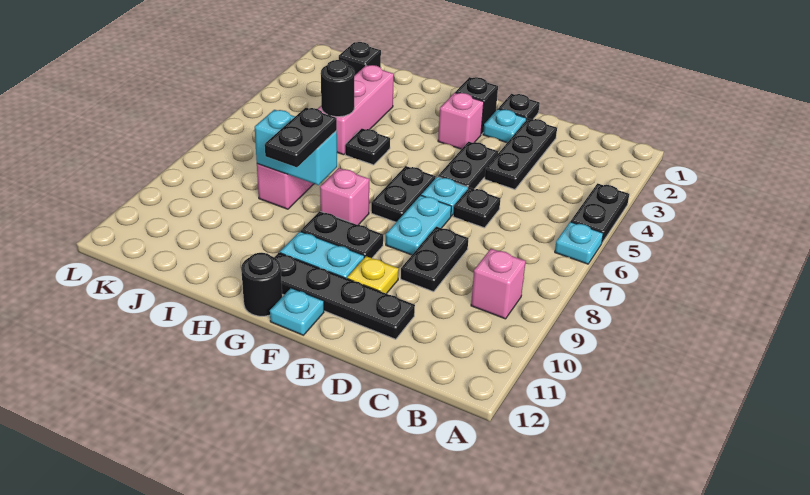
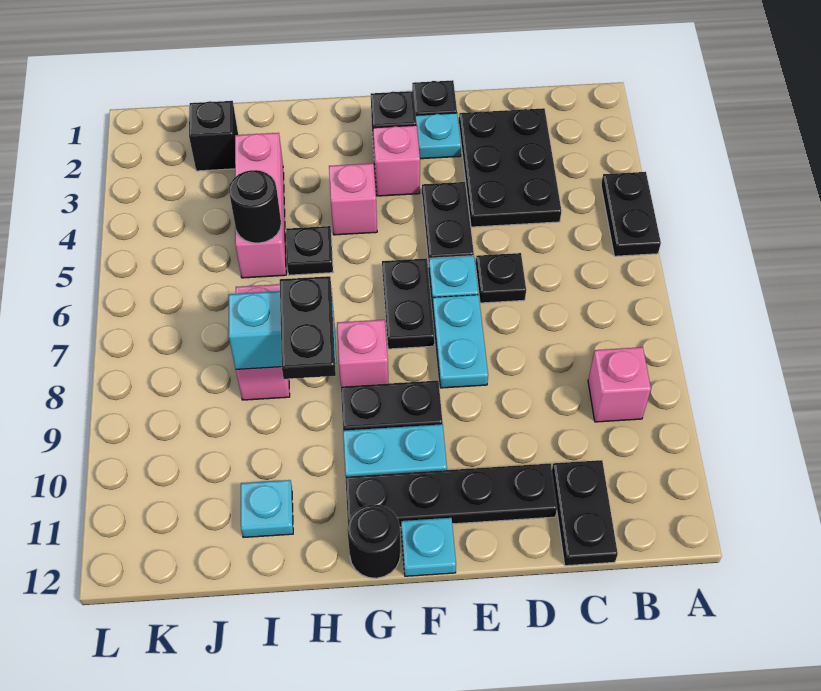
cyan plate A6 level 1 -> cyan plate I11 level 1
black plate D2:D4 level 1 -> black plate C2:D4 level 1
black plate D8:D9 level 1 -> black plate C11:C12 level 1
yellow plate E10 level 1 -> none
none -> pink brick G4 level 1

